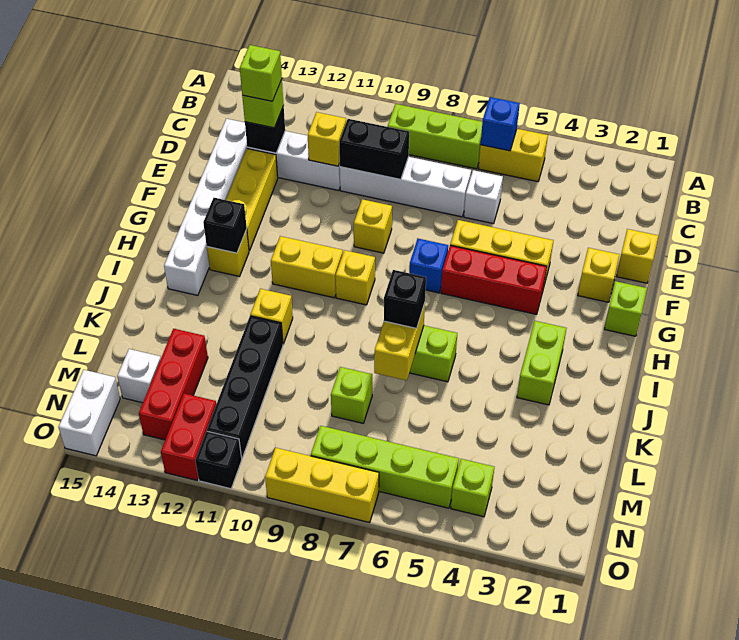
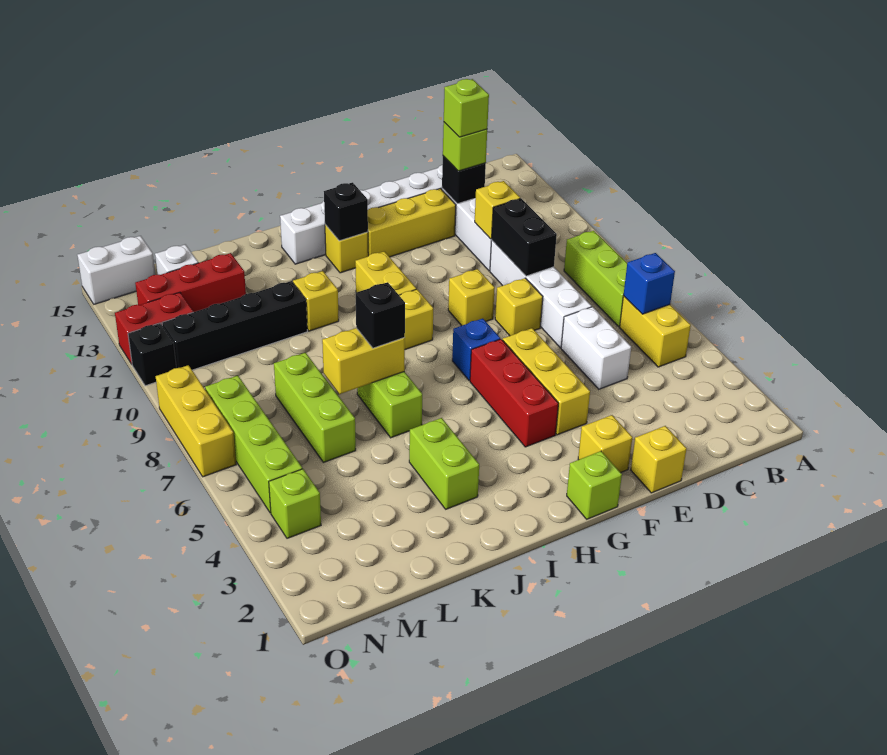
white brick D6 level 1 -> white brick D5:D6 level 1
none -> yellow brick E8 level 1
lime brick I3:J3 level 1 -> lime brick J3:J4 level 1
lime brick L8 level 1 -> lime brick L6:L8 level 1

